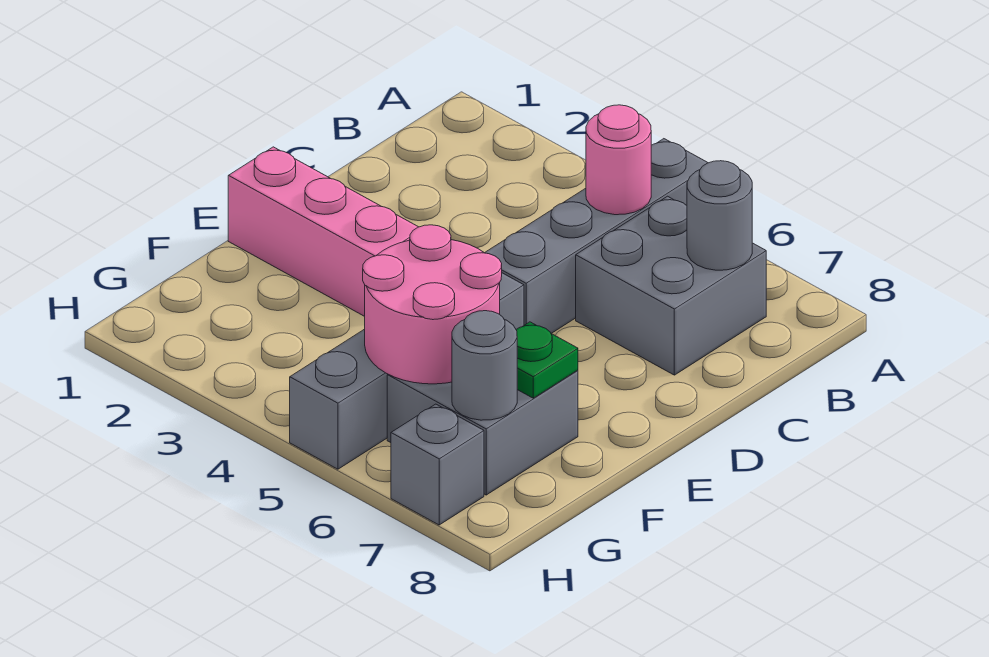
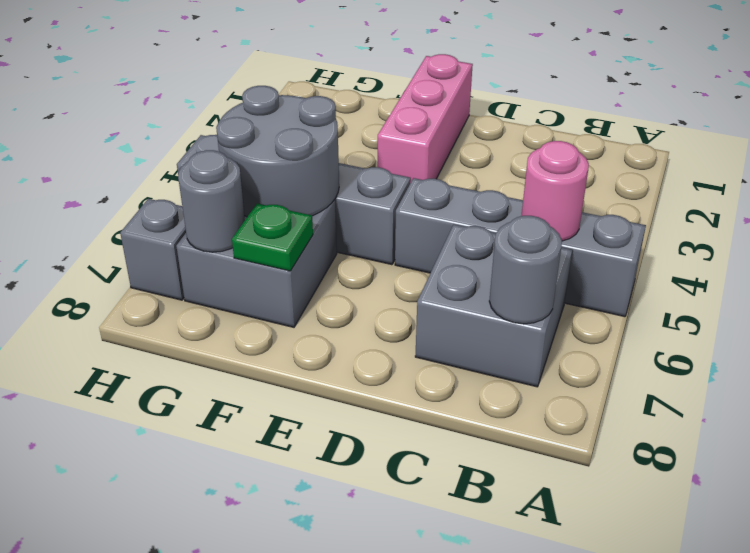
pink round brick F5:G6 level 2 -> grey round brick F5:G6 level 2

